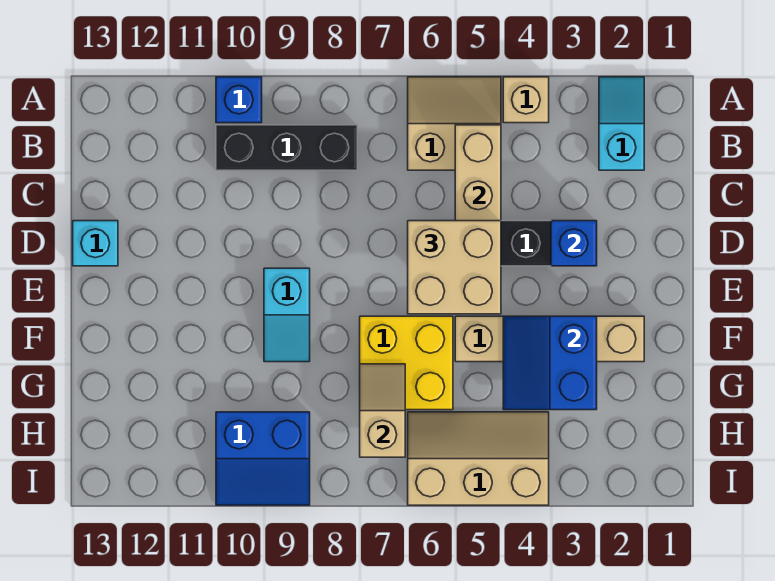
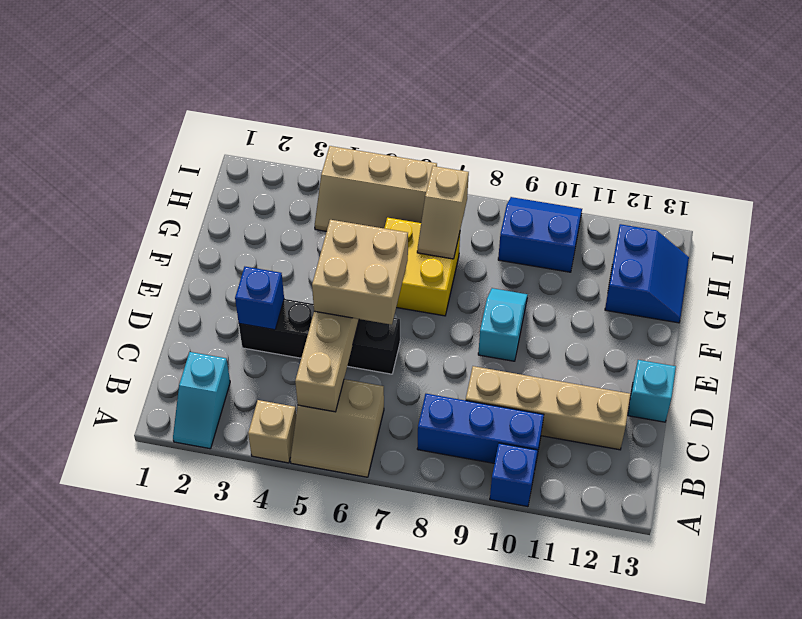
black brick B8:B10 level 1 -> blue brick B8:B10 level 1
tan brick F2:F5 level 1 -> tan brick C9:C12 level 1
blue slope F3:G4 level 2 top 3 -> blue slope G12:H13 level 1 top 12

